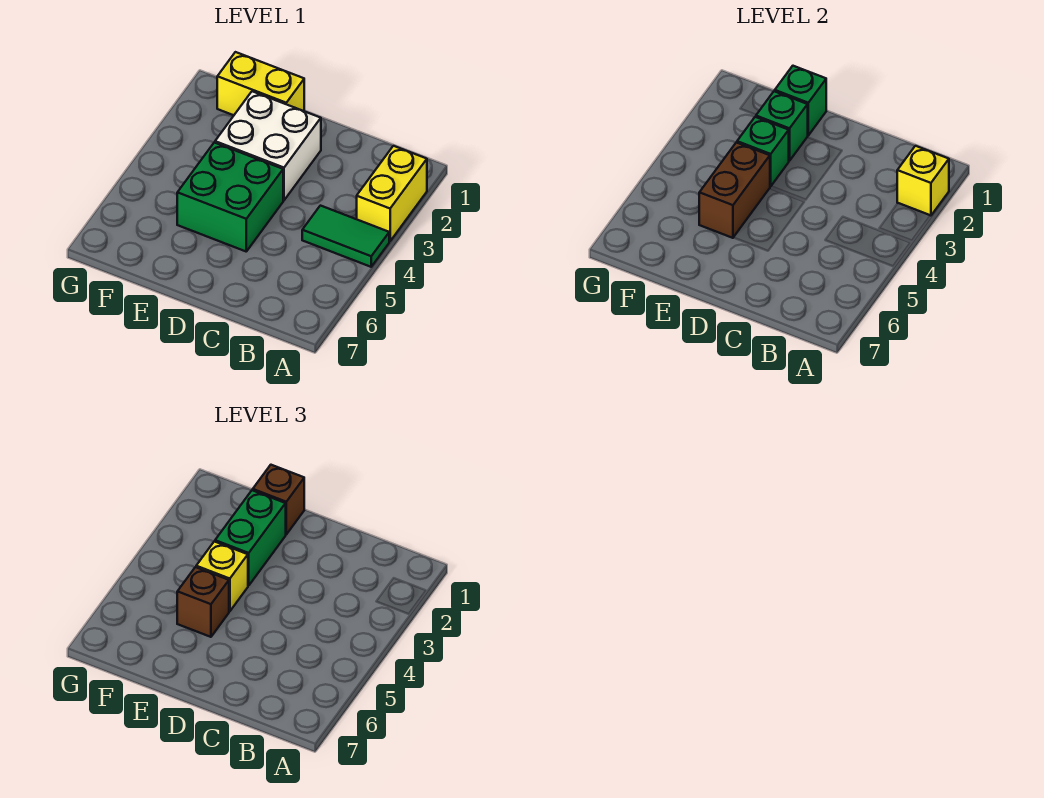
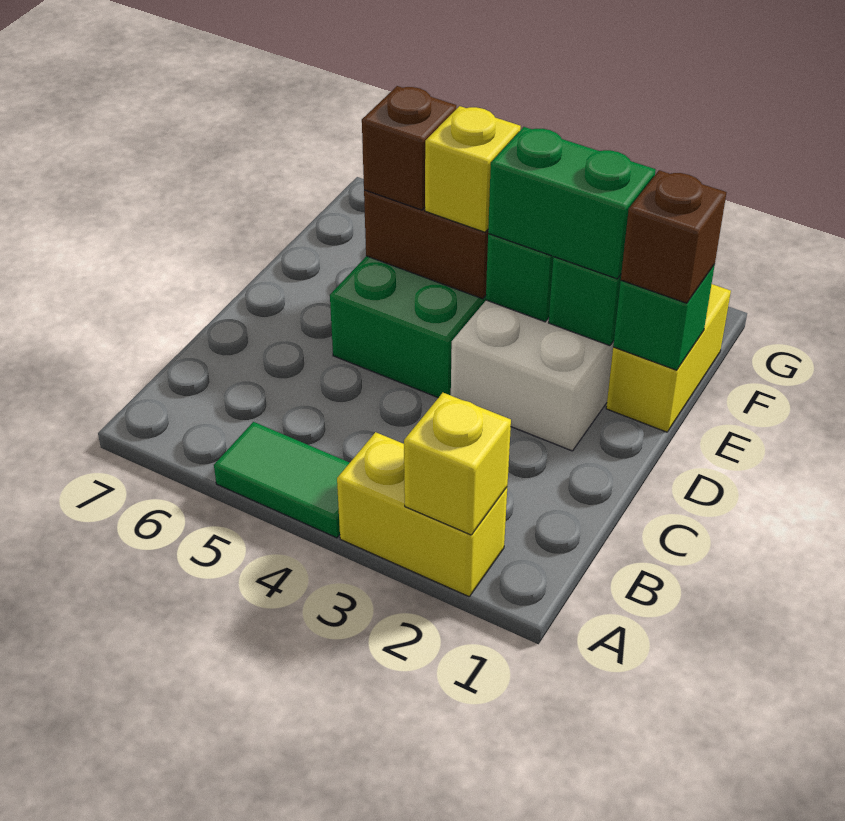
green tile A4:B4 level 1 -> green tile A4:A5 level 1

